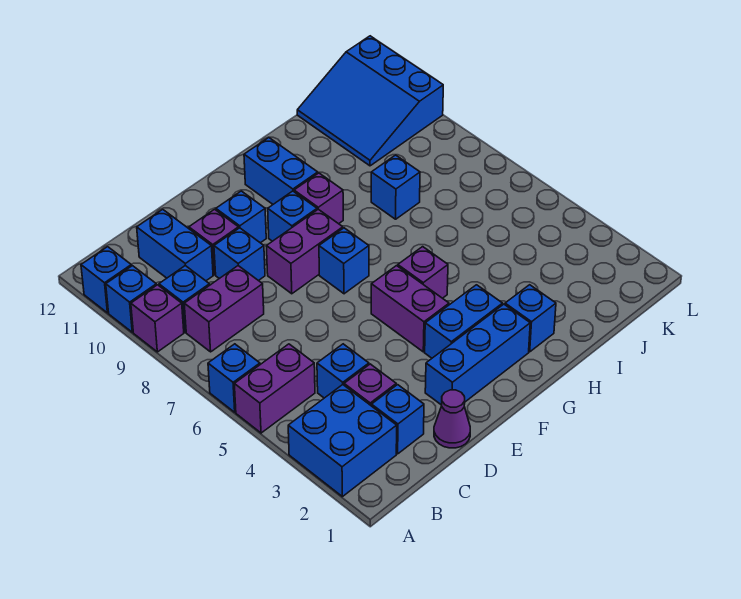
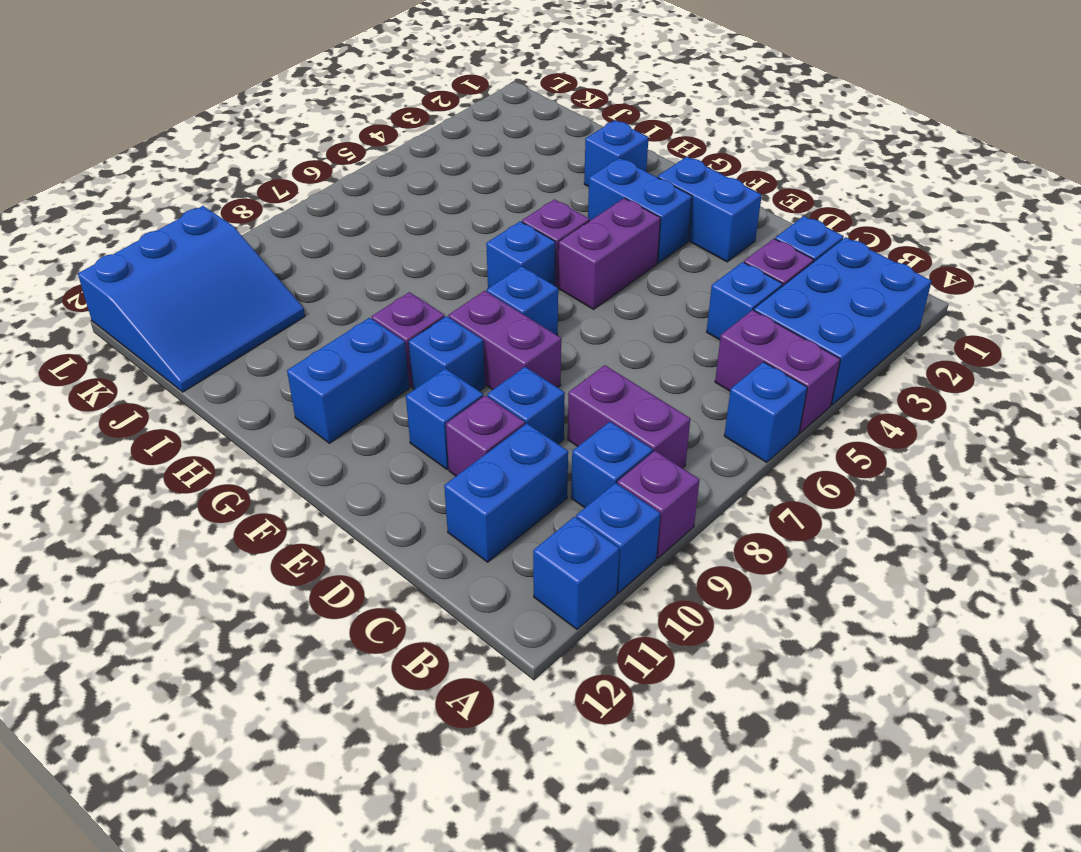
blue brick A2:B3 level 1 -> blue brick A2:B4 level 1
purple cone D1 level 1 -> none
blue brick E2:G2 level 1 -> blue brick E2:F2 level 1
blue brick I8 level 1 -> blue brick G6 level 1

